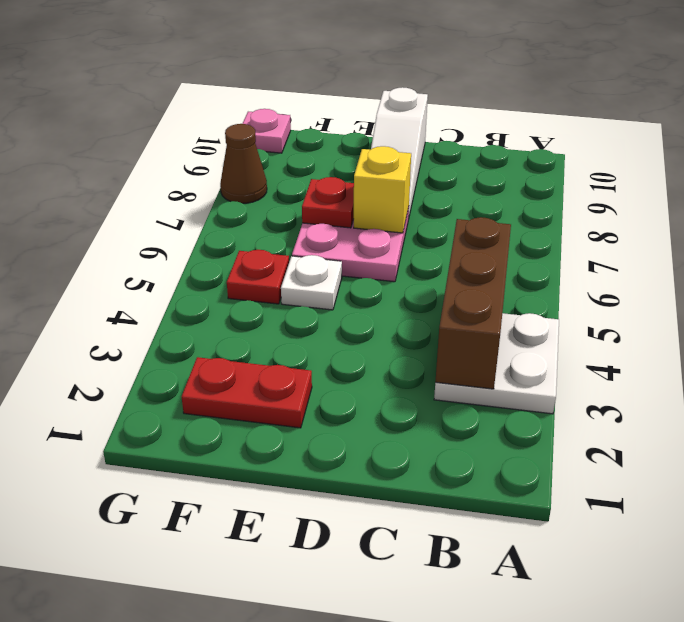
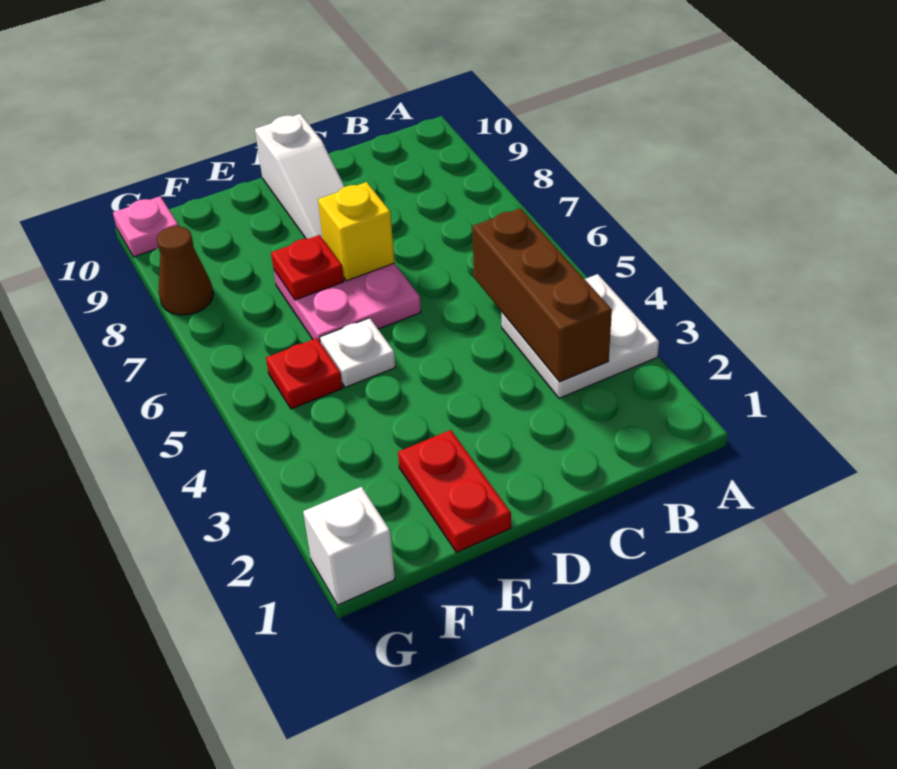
red plate E2:F2 level 1 -> red plate E1:E2 level 1
none -> white brick G1 level 1

